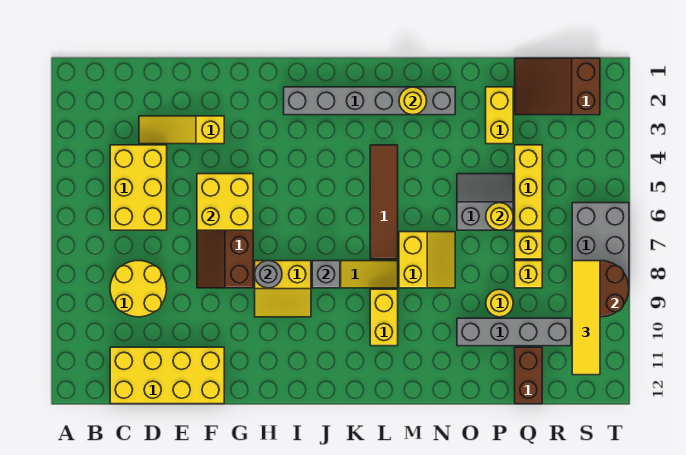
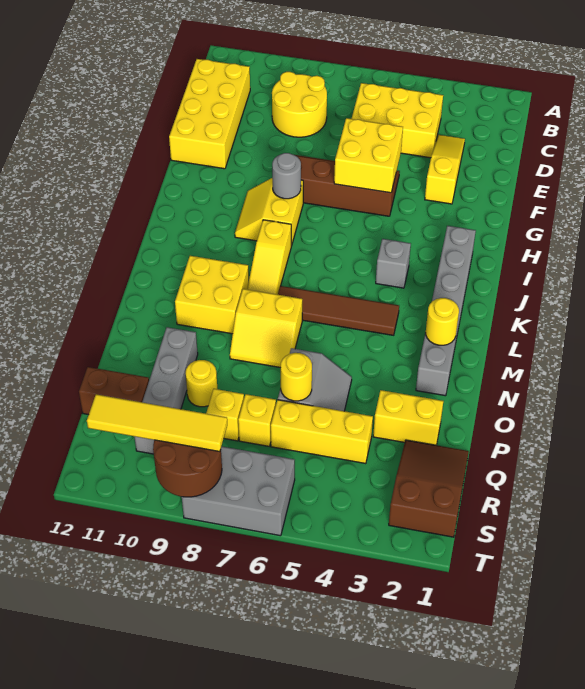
grey brick J8 level 2 -> grey brick J4 level 1
yellow brick L9:L10 level 1 -> yellow brick L9:M10 level 1

